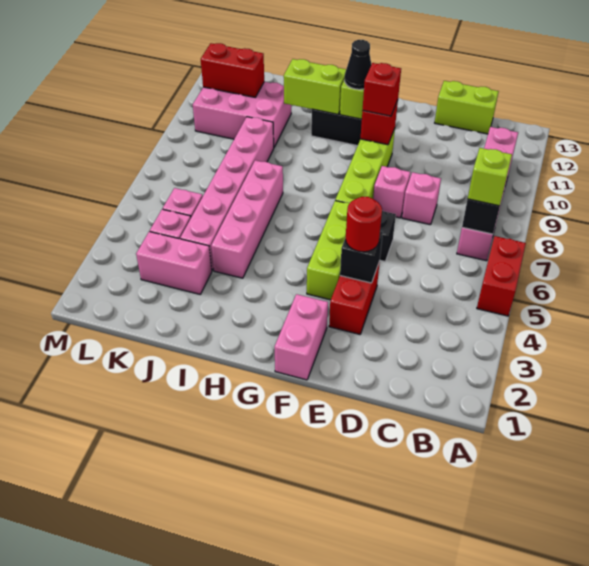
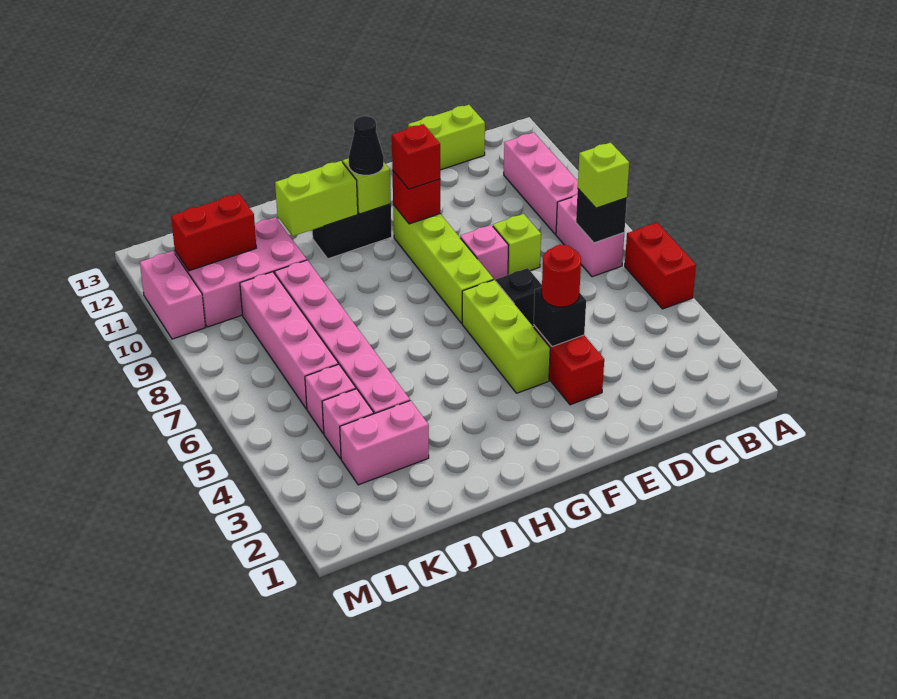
pink brick D8 level 1 -> lime brick D8 level 1
pink brick F1:F2 level 1 -> pink brick M10:M11 level 1
pink brick I4:I7 level 1 -> pink brick K6:K9 level 1

